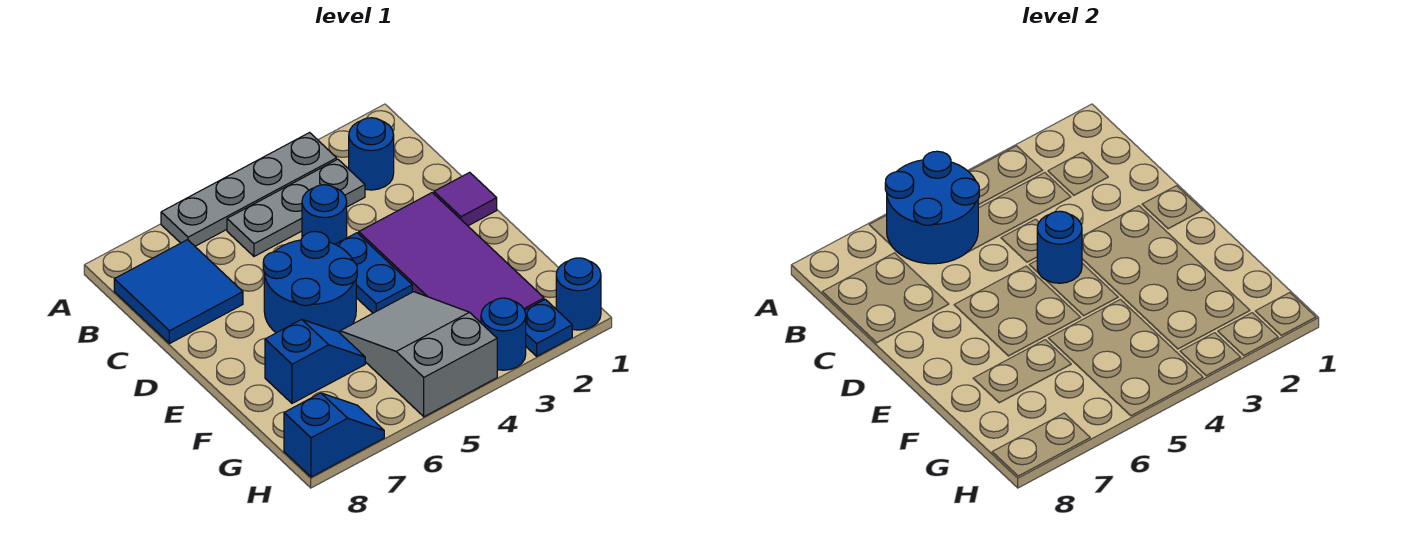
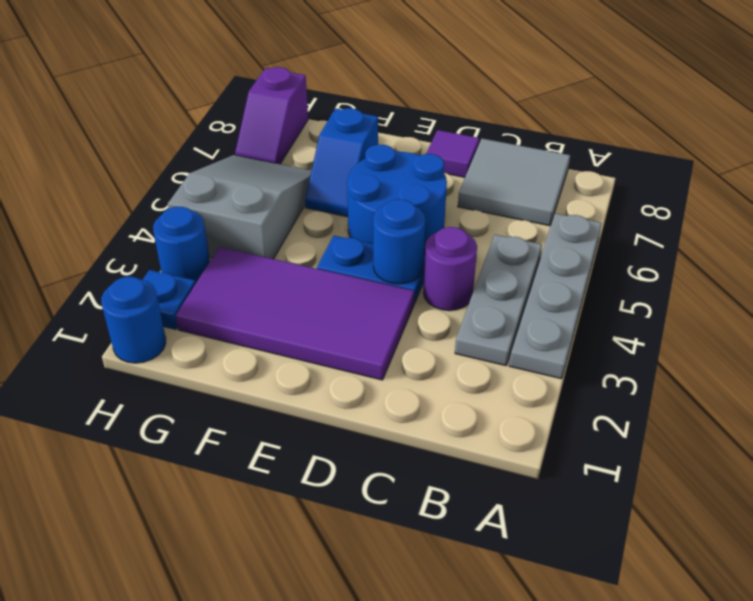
blue round brick A5:B6 level 2 -> none
blue round brick B2 level 1 -> none
blue tile B7:C8 level 1 -> grey tile B7:C8 level 1
blue round brick C4 level 1 -> purple round brick C4 level 1
purple tile D1 level 1 -> purple tile D8 level 1
grey slope F4:H5 level 1 top H -> grey slope G4:H6 level 1 top 4
blue slope H7:H8 level 1 top 8 -> purple slope H7:H8 level 1 top 8

